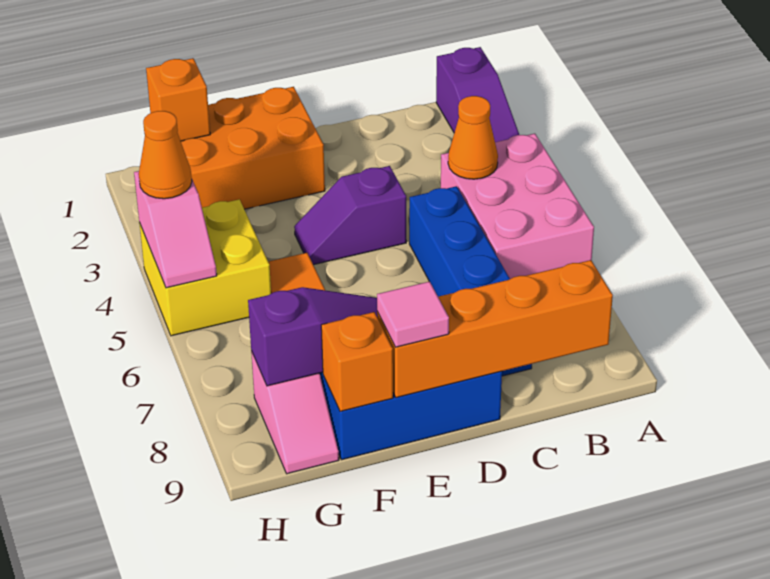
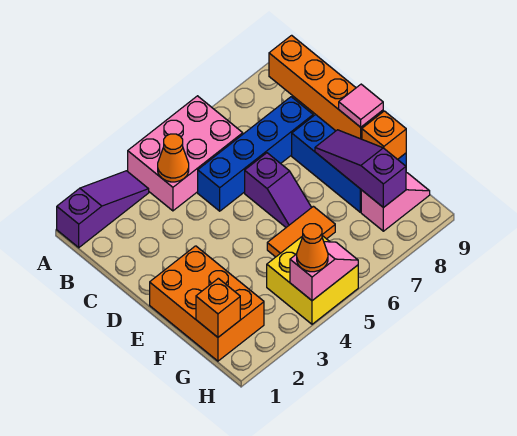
purple slope D4:E4 level 1 top D -> purple slope D6:E6 level 1 top D

